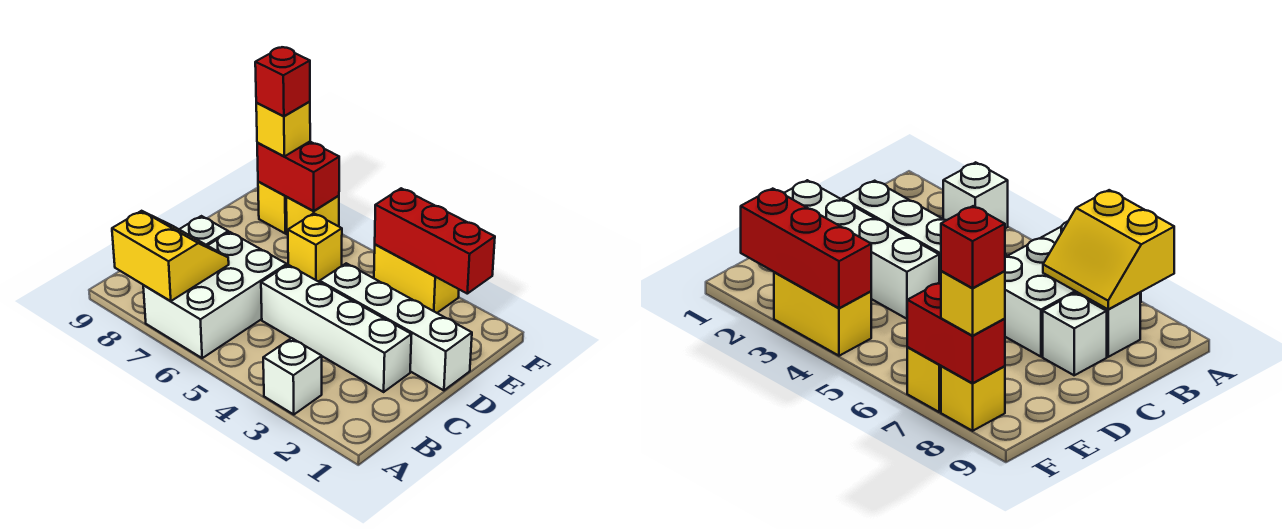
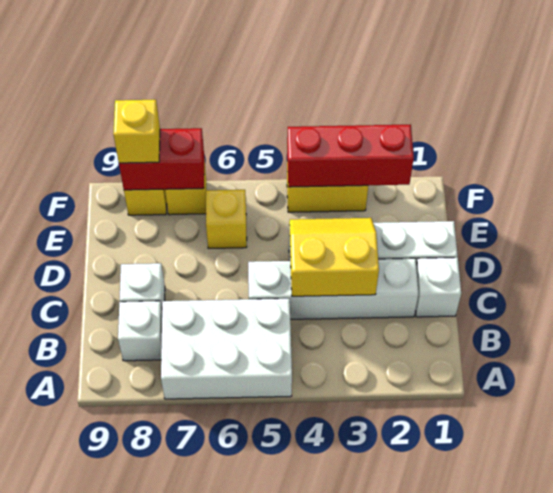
white brick A3 level 1 -> white brick C1 level 1
white brick A6:C7 level 1 -> white brick A5:B7 level 1
yellow slope A7:B8 level 2 top A -> yellow slope C3:D4 level 2 top C
red brick F8 level 4 -> none

